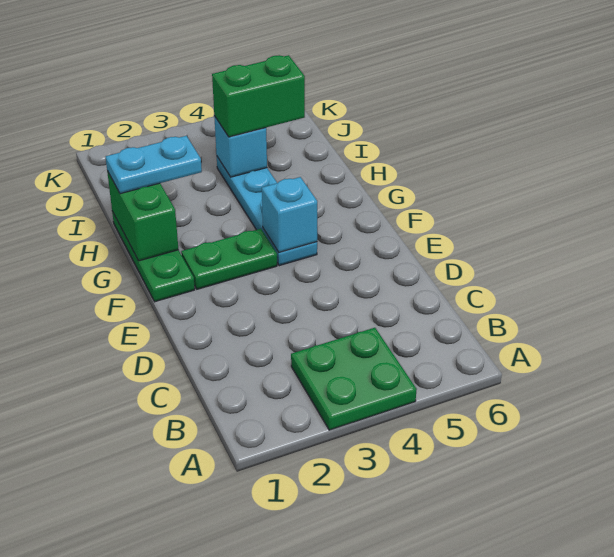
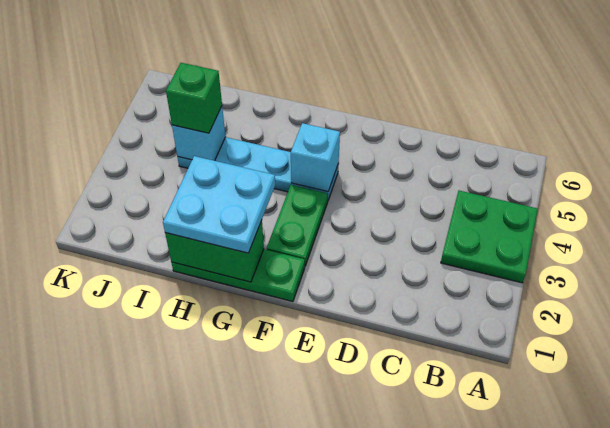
cyan plate H1:H2 level 3 -> cyan plate G1:H2 level 3
green brick I4:I5 level 3 -> green brick I4 level 3

